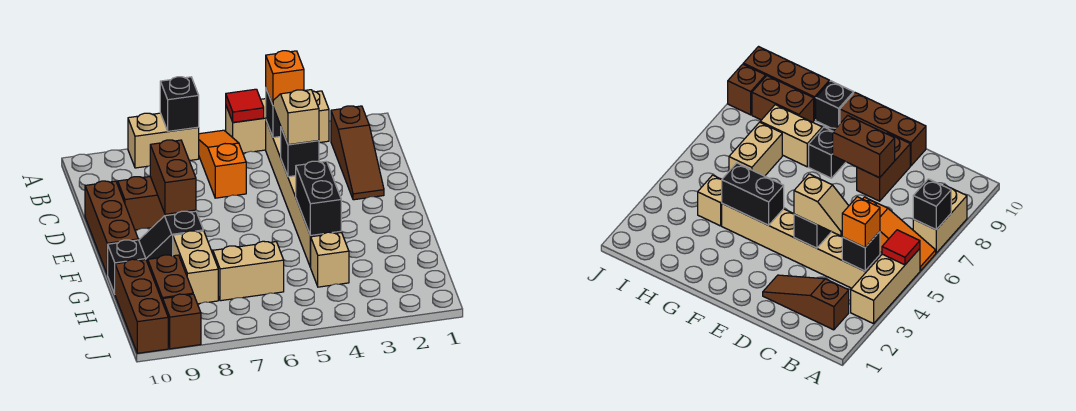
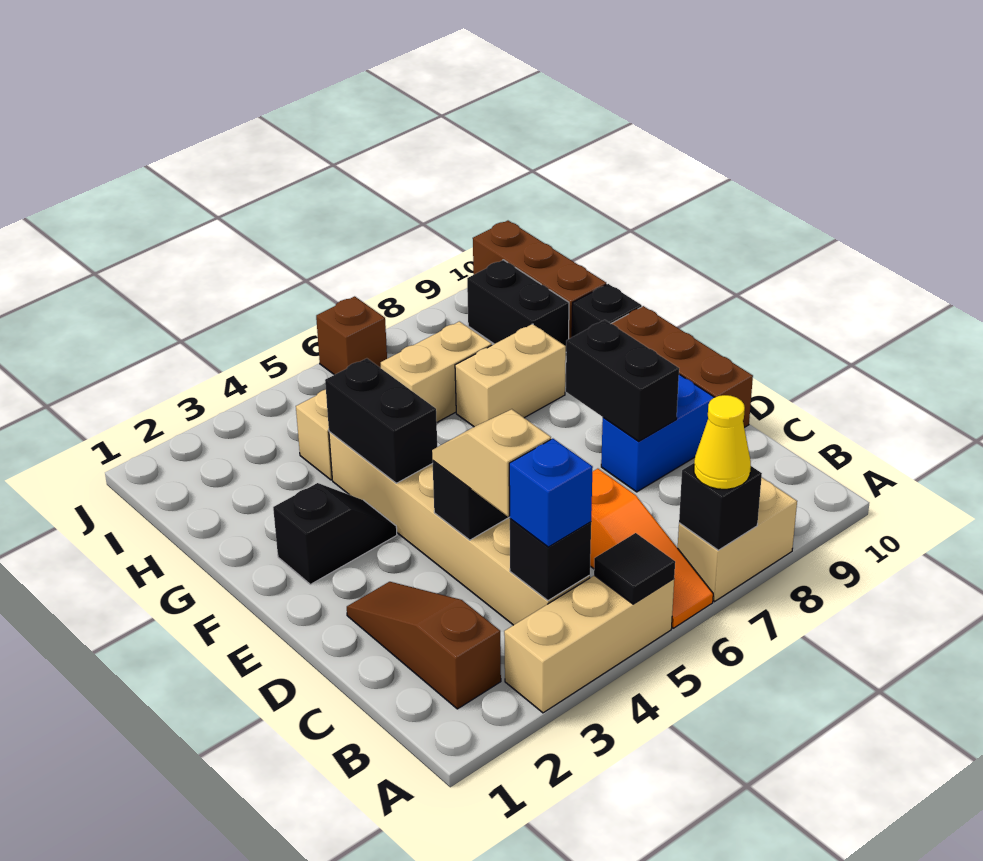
red tile A5 level 2 -> black tile A5 level 2
none -> yellow cone A7 level 3
orange brick B4 level 3 -> blue brick B4 level 3
tan slope C4:D4 level 3 top D -> tan slope C4:D4 level 3 top C
brown brick D8:D9 level 1 -> blue brick D8:D9 level 1
brown brick D8:E8 level 2 -> black brick D8:E8 level 2
black slope F8:F9 level 1 top 8 -> black slope F2:F3 level 1 top 2
tan brick G8:H8 level 1 -> tan brick G7:G8 level 1
brown brick H9:I9 level 1 -> black brick H9:I9 level 1
brown brick J9 level 1 -> brown brick J6 level 1

